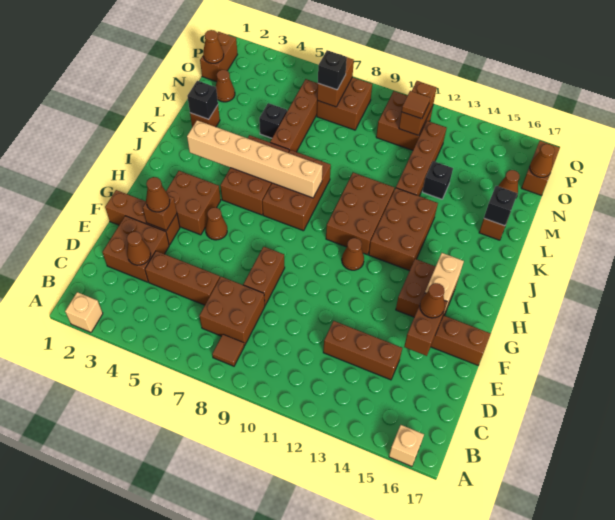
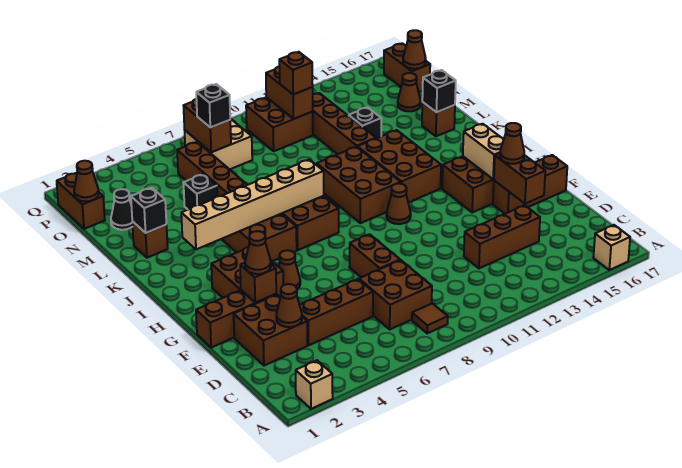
brown cone N2 level 1 -> black cone N2 level 1
brown brick O7:P8 level 1 -> tan brick O7:P8 level 1
brown tile O11 level 3 -> brown brick O11 level 3

